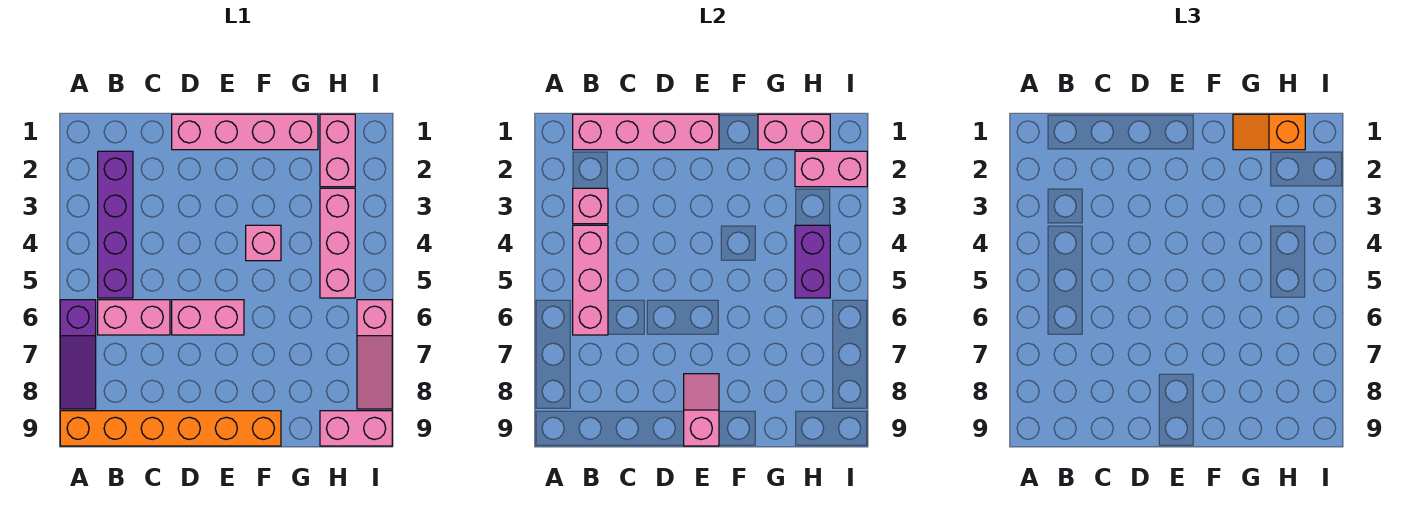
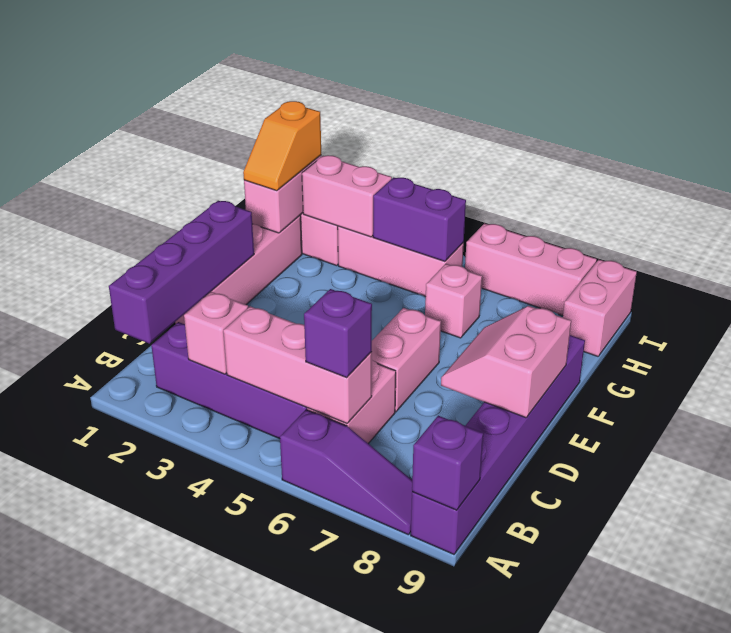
orange brick A9:F9 level 1 -> purple brick A9:F9 level 1
none -> purple brick A9 level 2
pink brick B1:E1 level 2 -> purple brick B1:E1 level 2
none -> purple brick B6 level 3
pink slope E8:E9 level 2 top 9 -> pink slope D8:E9 level 2 top 9
pink brick F4 level 1 -> pink brick G6 level 1
pink brick H2:I2 level 2 -> pink brick H2:H3 level 2
pink slope I6:I8 level 1 top 6 -> pink brick I6:I8 level 1

